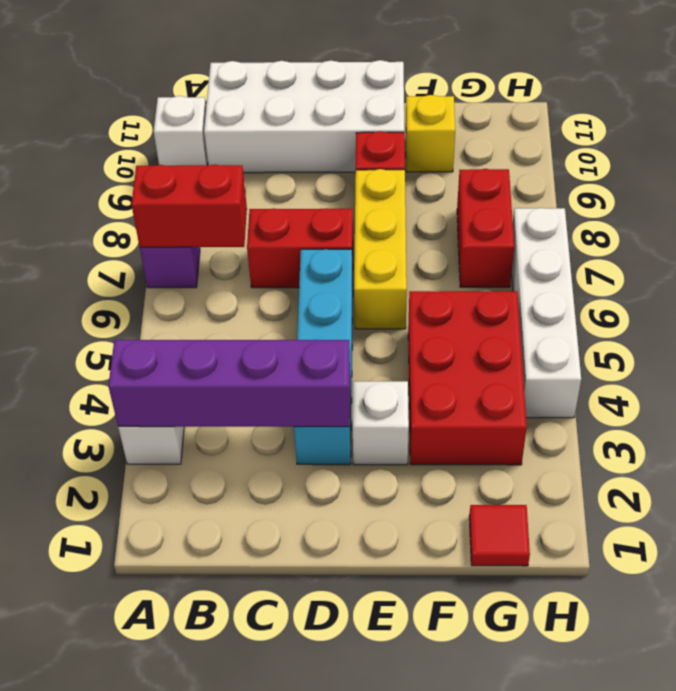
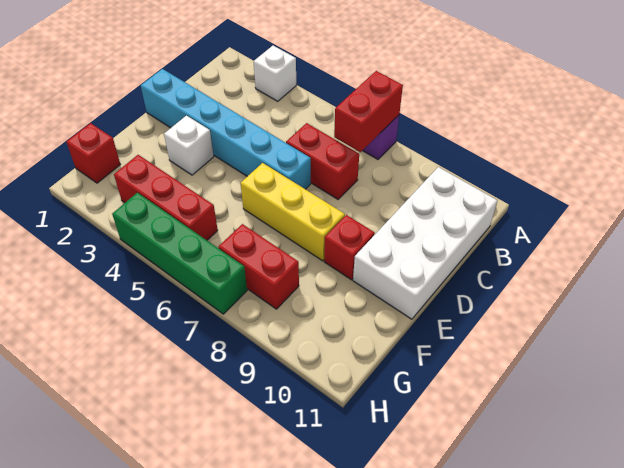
purple brick A3:D3 level 2 -> none
white brick A10 level 1 -> none
red brick C7:D7 level 1 -> red brick C6:C7 level 1
cyan brick D3:D6 level 1 -> cyan brick D1:D6 level 1
red brick F3:G5 level 1 -> red brick G3:G5 level 1
yellow brick F10 level 1 -> none
red tile G1 level 1 -> red brick G1 level 1
white brick H4:H7 level 1 -> green brick H4:H7 level 1

